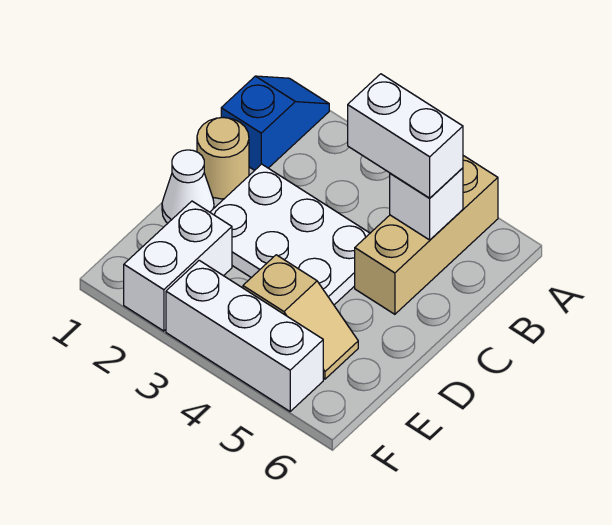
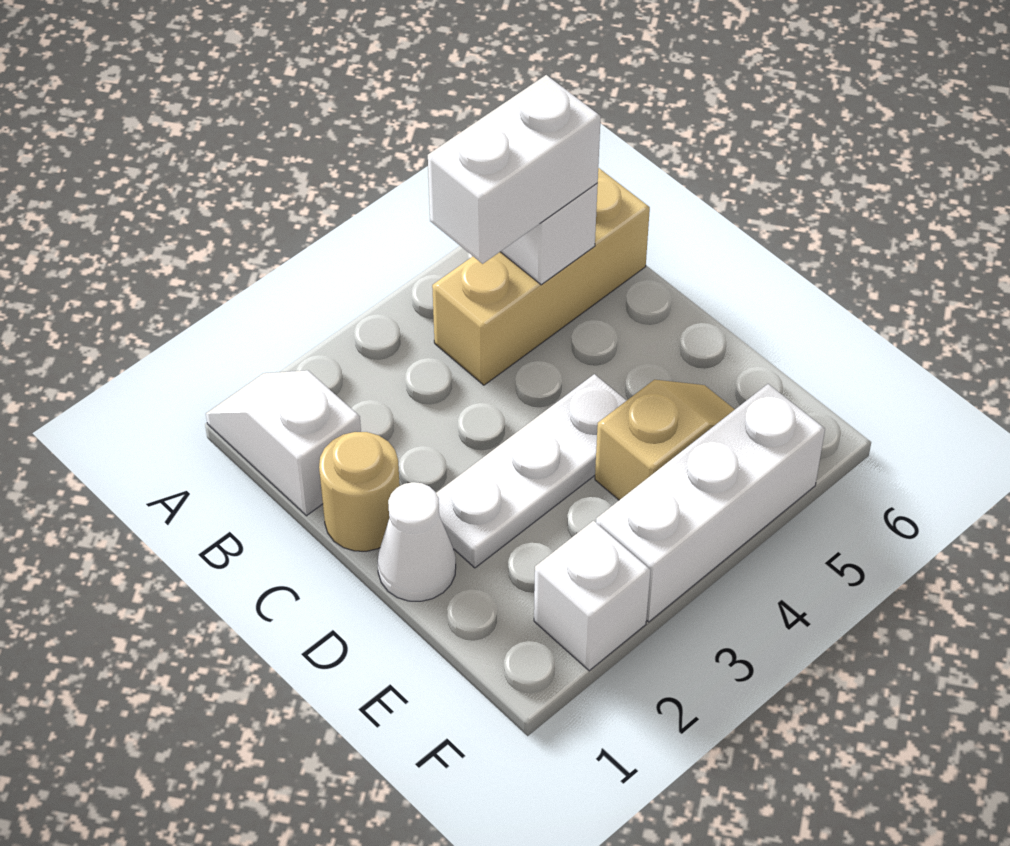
blue slope A1:B1 level 1 top B -> white slope A1:B1 level 1 top B
tan brick A5:C5 level 1 -> tan brick B4:B6 level 1
white plate C2:D4 level 1 -> white plate D2:D4 level 1
white brick E2:F2 level 1 -> white brick F2 level 1

